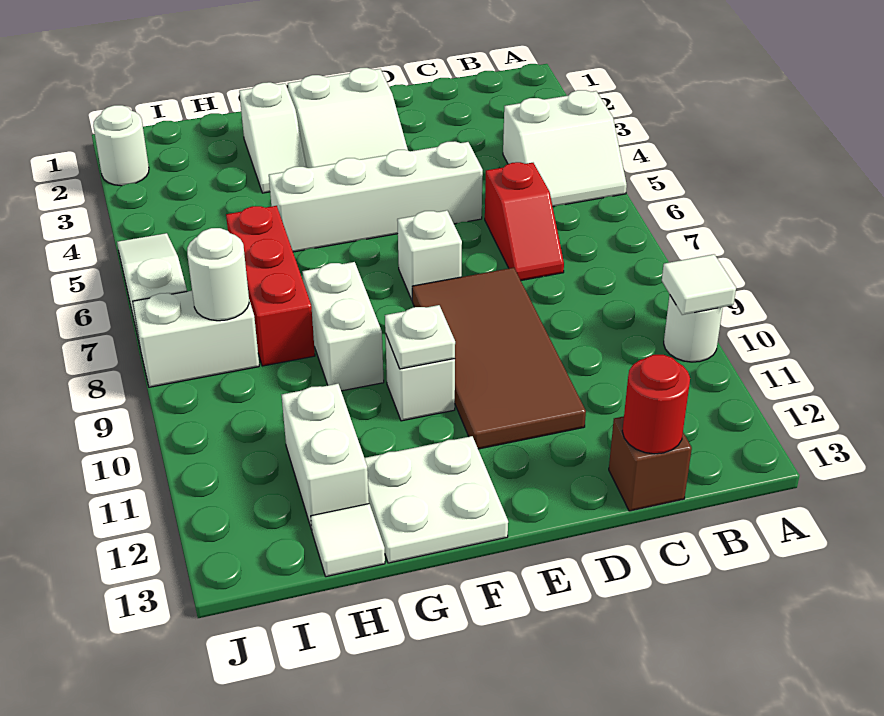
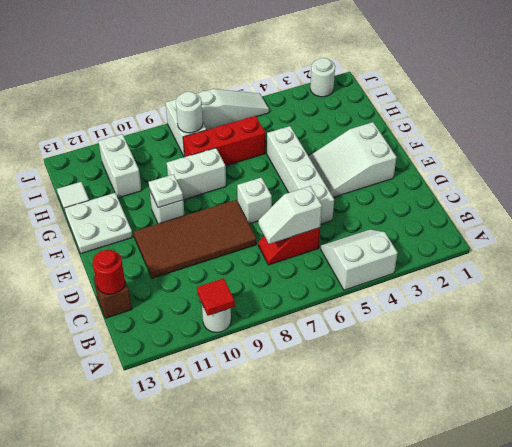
white slope A4:B5 level 1 top 4 -> white slope A4:B5 level 1 top A
white tile A10 level 2 -> red tile A10 level 2
white slope G2:G3 level 1 top 2 -> white slope C6:C7 level 2 top 6
white brick H11:H12 level 1 -> white brick H11:I11 level 1

